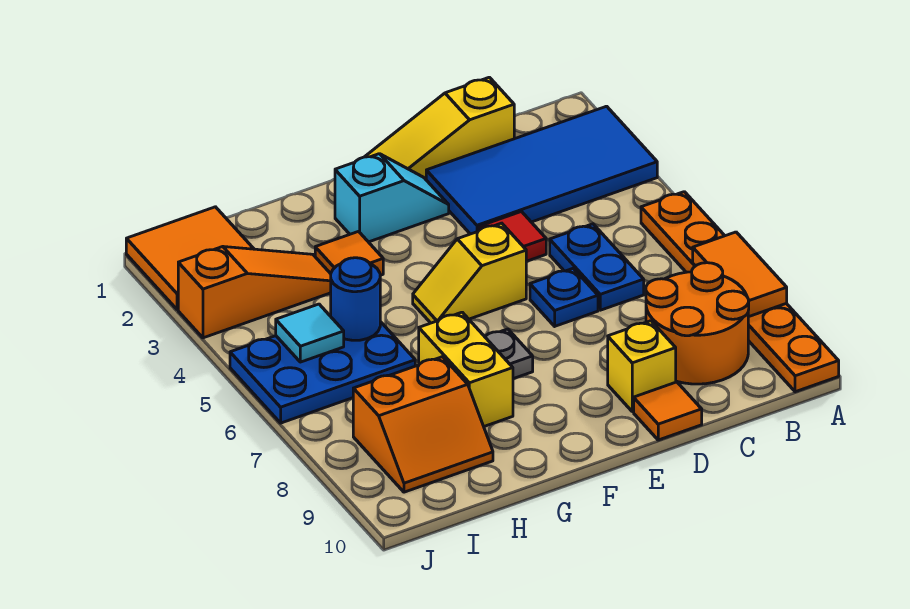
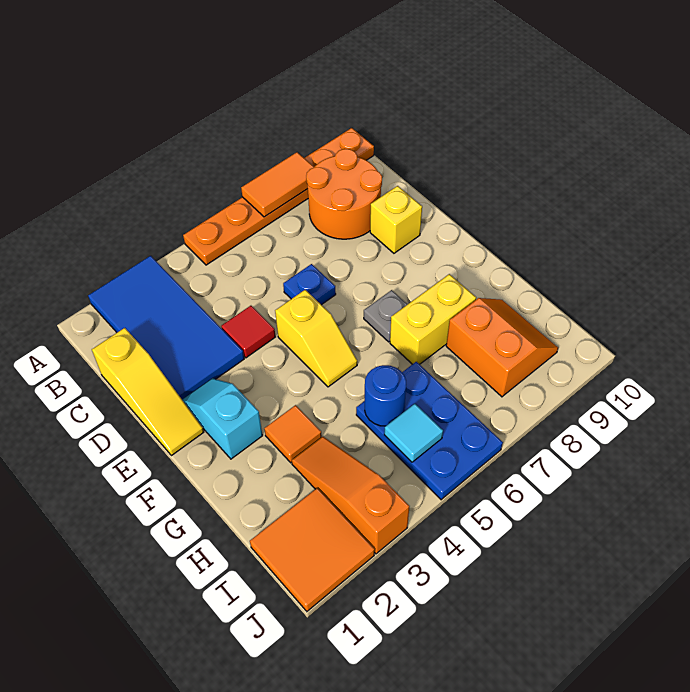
blue plate C5:C6 level 1 -> none
orange tile D10 level 1 -> none

